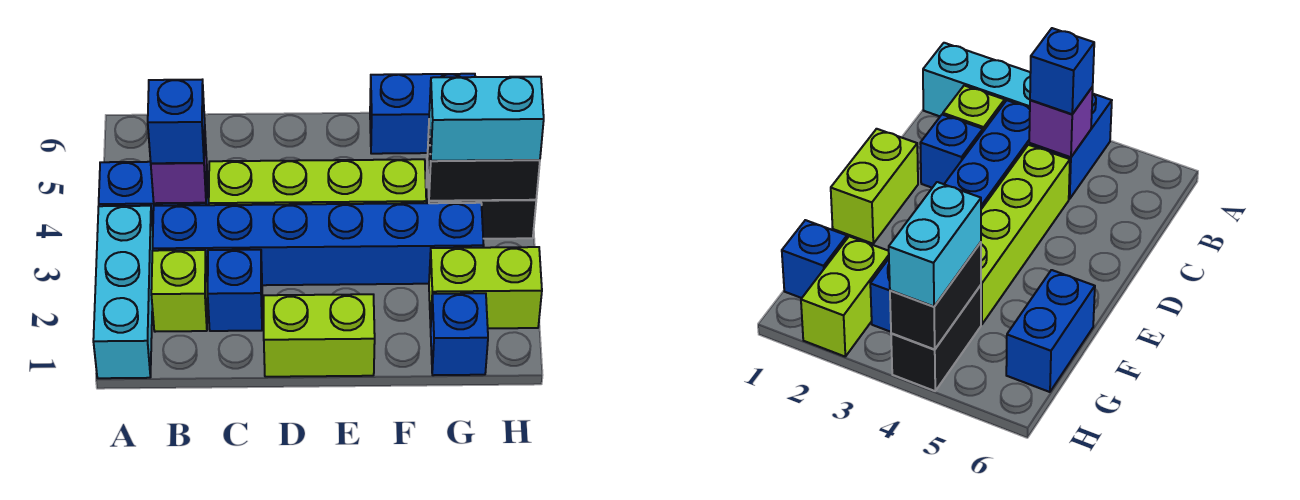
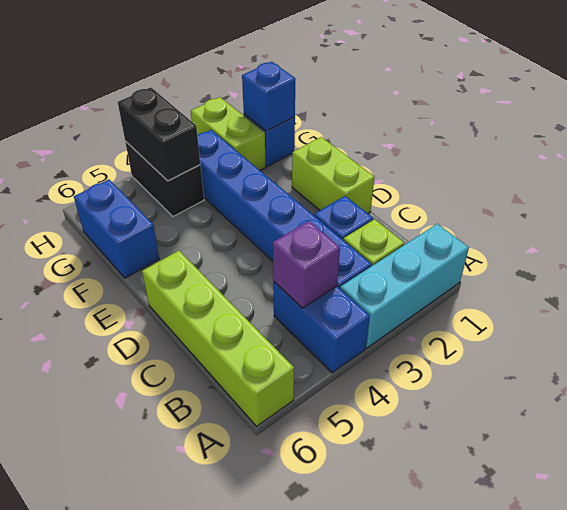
blue brick B4 level 3 -> blue brick G1 level 2
lime brick C4:F4 level 1 -> lime brick A6:D6 level 1
cyan brick G4:H4 level 3 -> none

